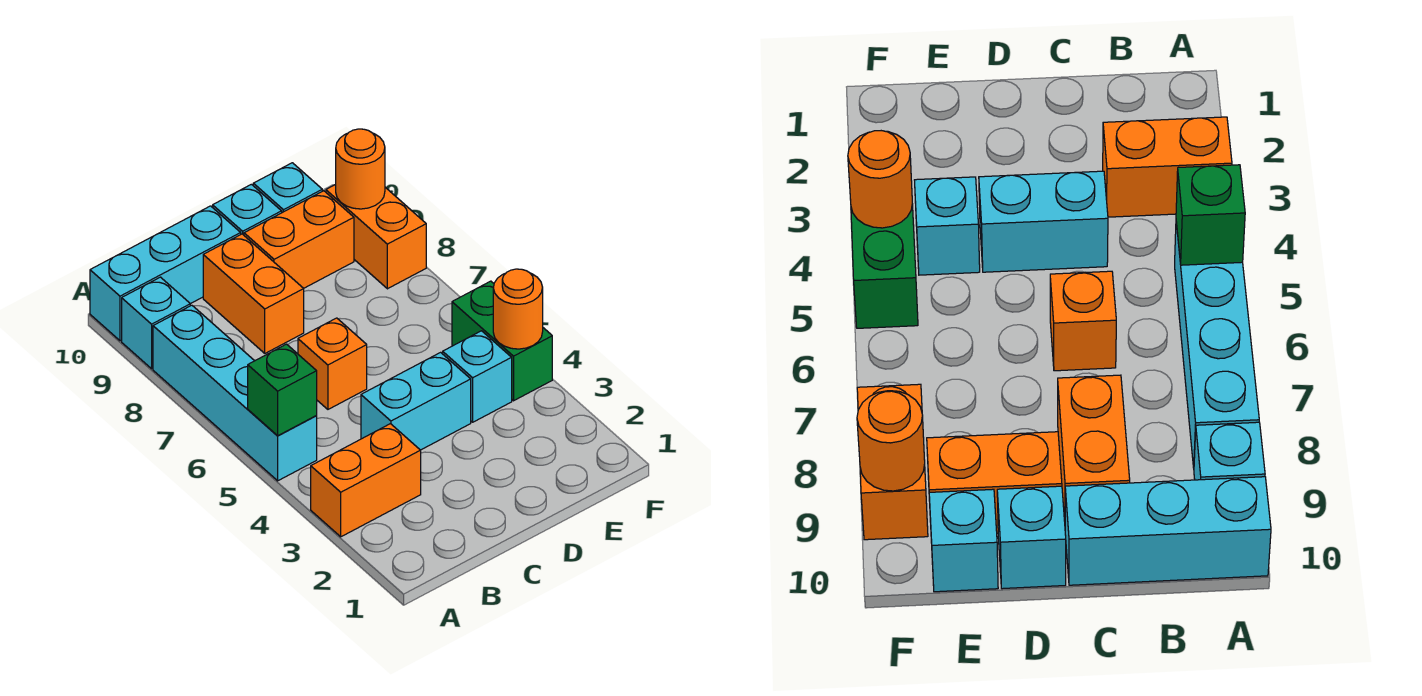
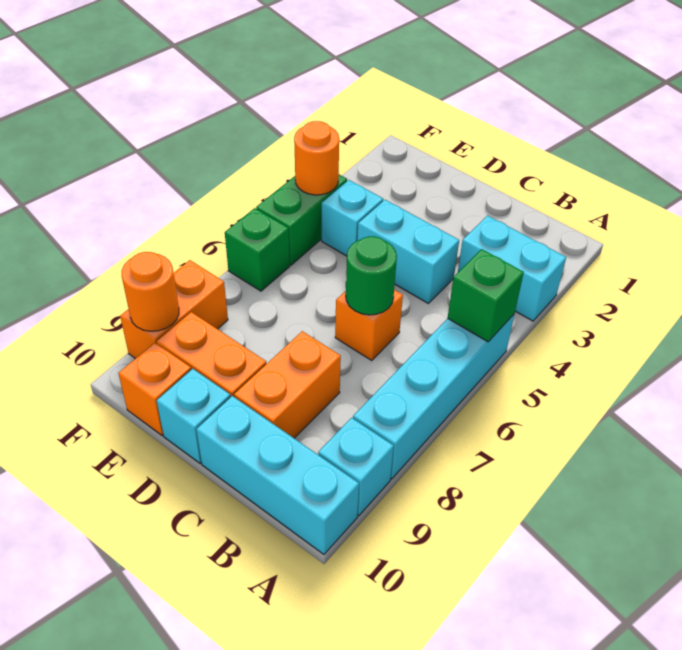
orange brick A3:B3 level 1 -> cyan brick A3:B3 level 1
none -> green round brick C6 level 2
cyan brick E10 level 1 -> orange brick E10 level 1
none -> green brick F6 level 1

